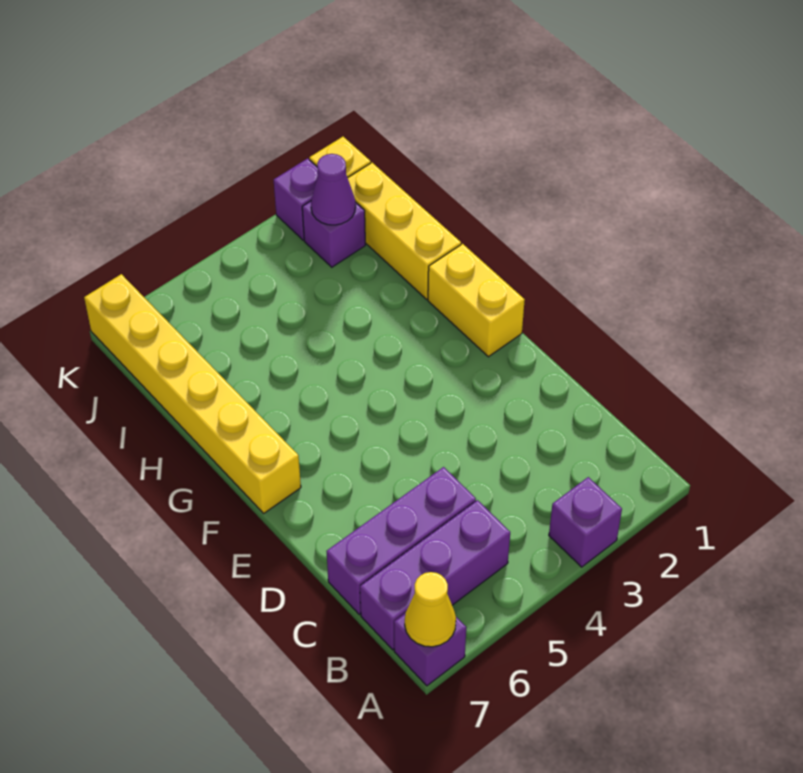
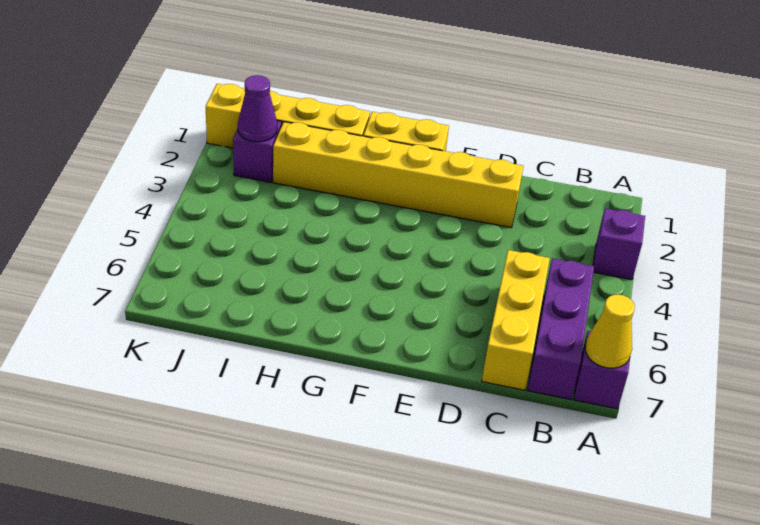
purple brick C5:C7 level 1 -> yellow brick C5:C7 level 1
yellow brick F7:K7 level 1 -> yellow brick D2:I2 level 1
purple brick K2 level 1 -> none

